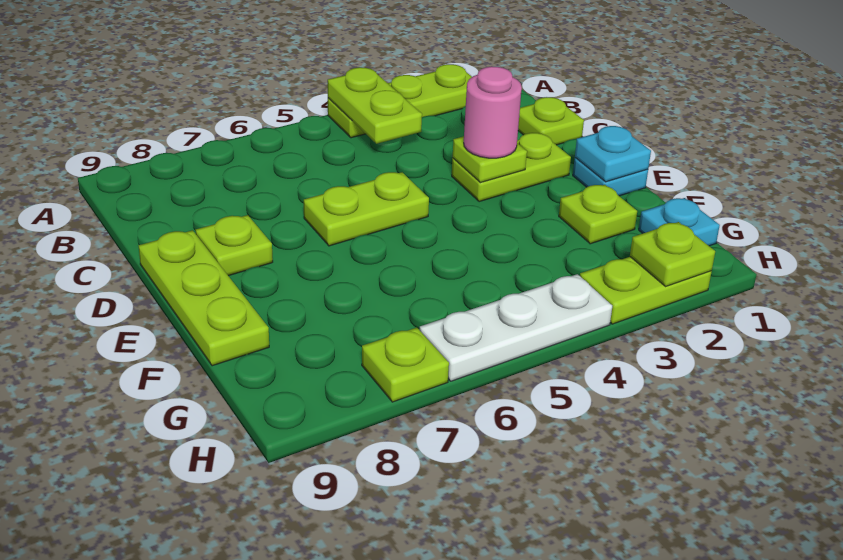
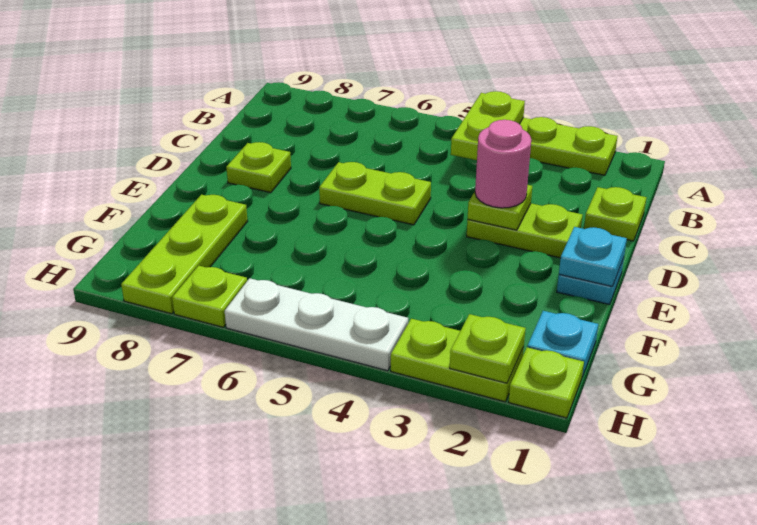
lime plate D9:F9 level 1 -> lime plate F8:H8 level 1
lime plate F2 level 1 -> lime plate H1 level 1

